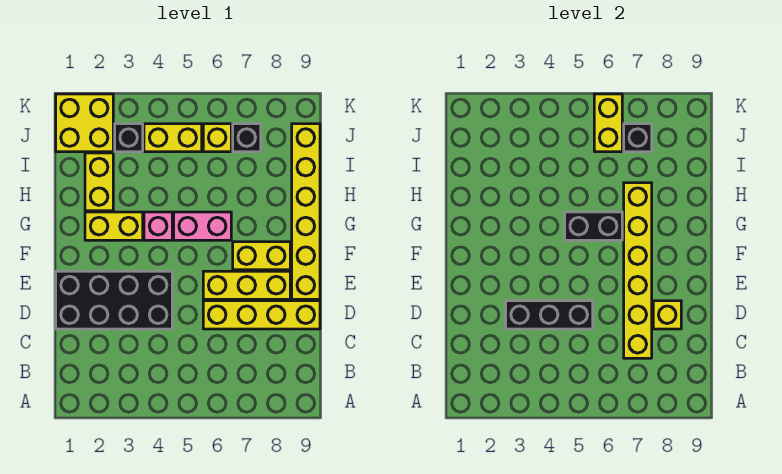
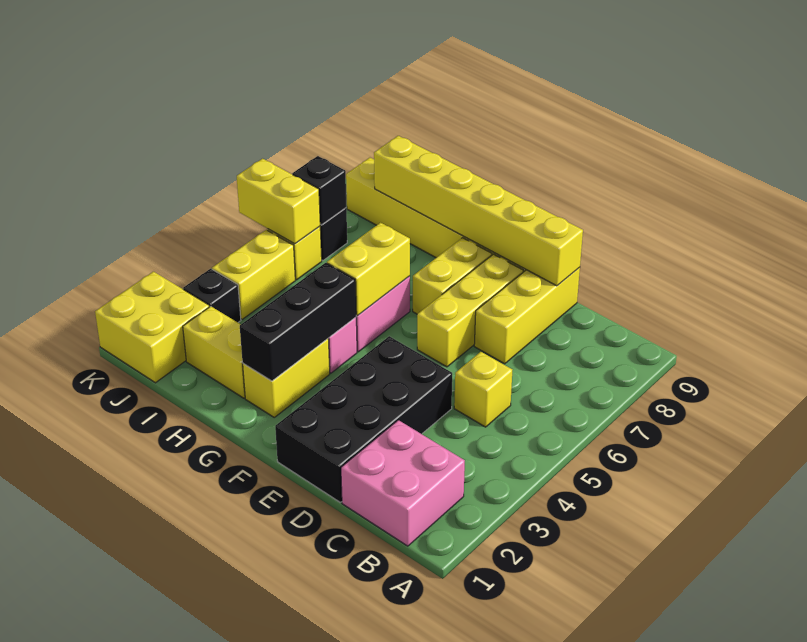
none -> pink brick B1:C2 level 1
yellow brick C7:H7 level 2 -> yellow brick D9:I9 level 2
black brick D3:D5 level 2 -> black brick G2:G4 level 2
yellow brick D6:D9 level 1 -> yellow brick D7:D9 level 1
yellow brick D8 level 2 -> yellow brick C5 level 1
black brick G5:G6 level 2 -> yellow brick G5:G6 level 2

